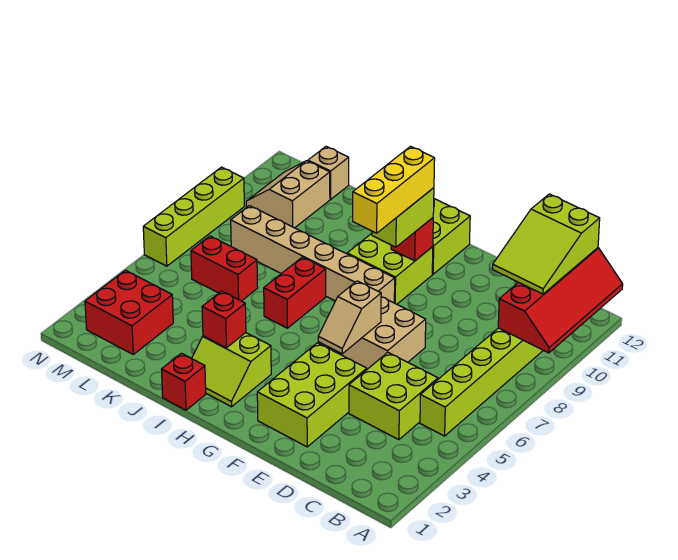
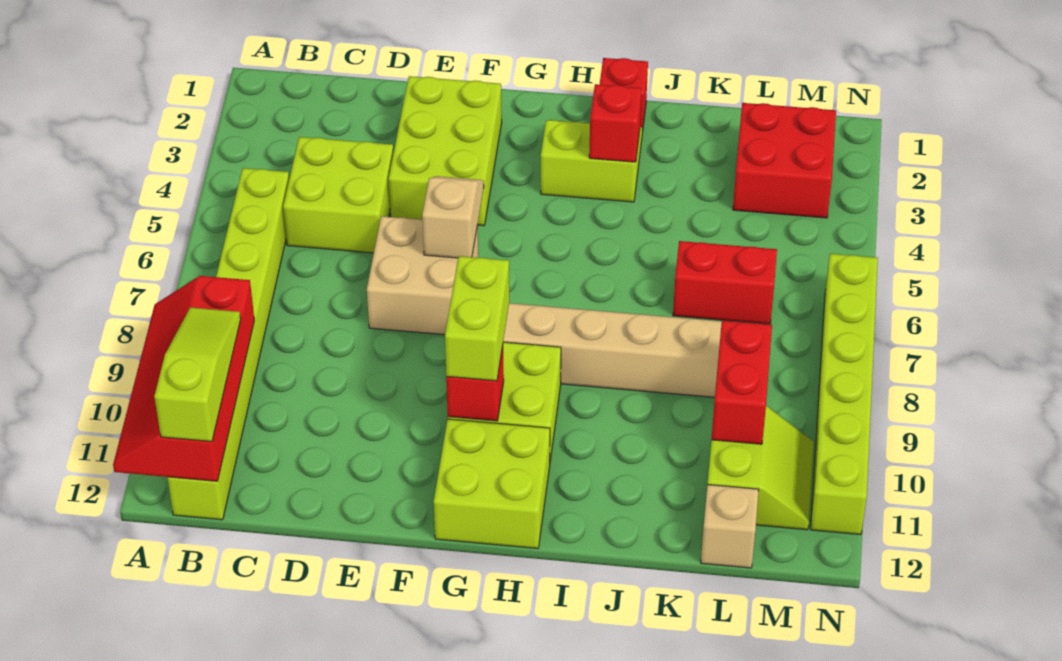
lime slope B10:C12 level 3 top 12 -> lime slope B10:B12 level 3 top 12
yellow brick G8:G10 level 4 -> none
red brick I6:I7 level 1 -> red brick L9:L10 level 2
tan slope L10:M11 level 1 top L -> lime slope L10:M11 level 1 top L
lime brick N6:N9 level 1 -> lime brick N6:N11 level 1

